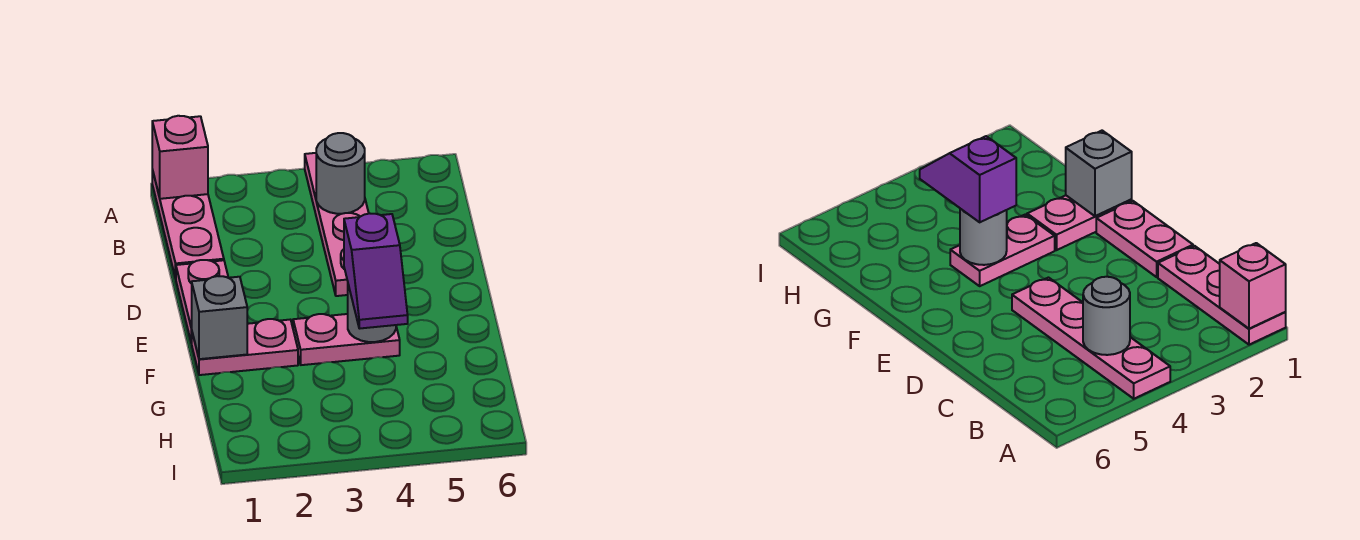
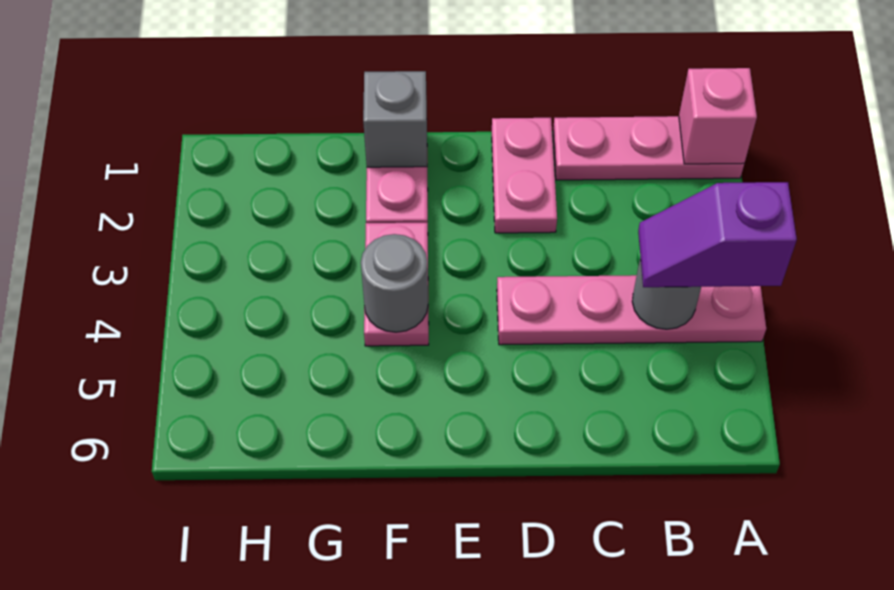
pink plate D1:E1 level 1 -> pink plate D1:D2 level 1
purple slope F4:G4 level 3 top F -> purple slope A4:B4 level 3 top A

